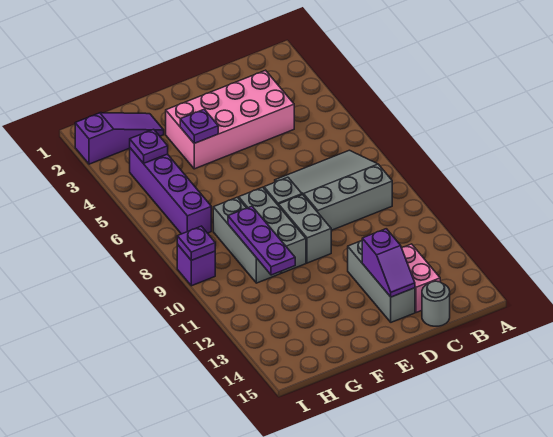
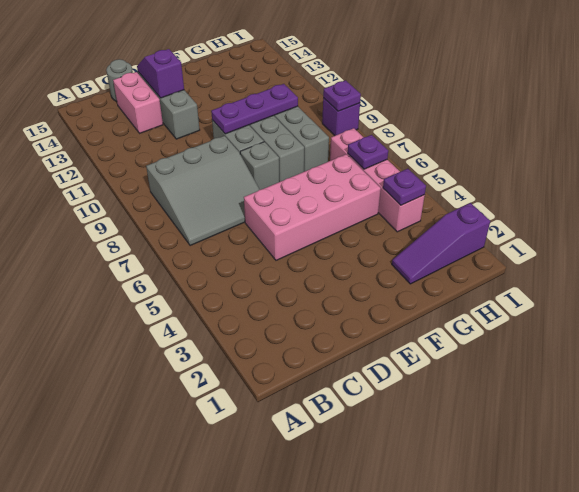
pink brick C3:F4 level 1 -> pink brick D5:G6 level 1
purple plate F4 level 2 -> purple plate H6 level 2
purple plate G9:G11 level 2 -> purple plate E10:G10 level 2
purple brick H4:H7 level 1 -> pink brick H4:H7 level 1

